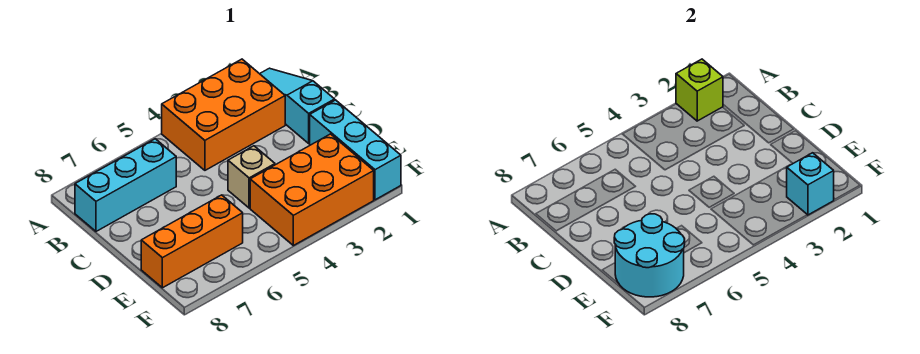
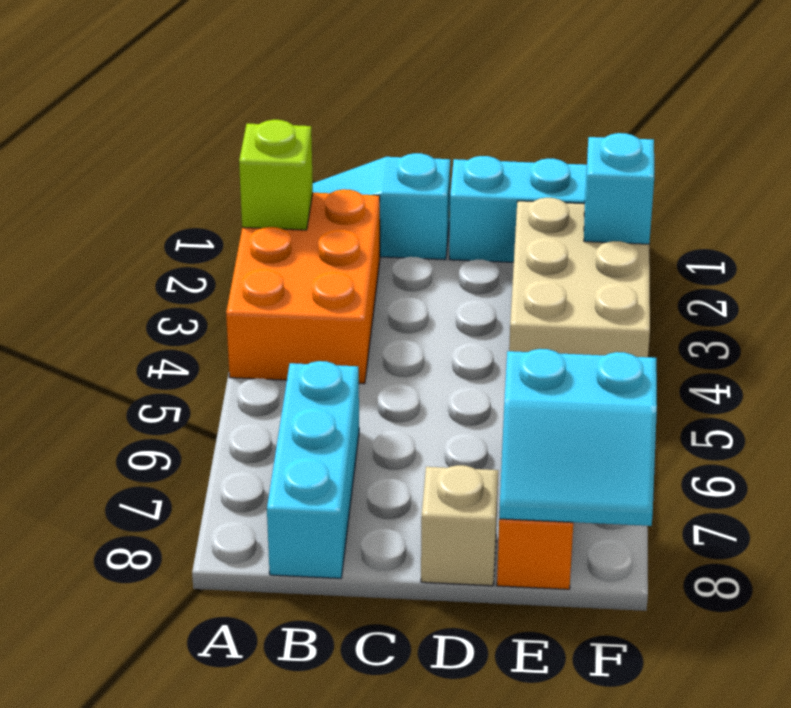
tan brick D4 level 1 -> tan brick D8 level 1
orange brick E2:F4 level 1 -> tan brick E2:F4 level 1
cyan round brick E7:F8 level 2 -> cyan slope E7:F8 level 2 top 7

